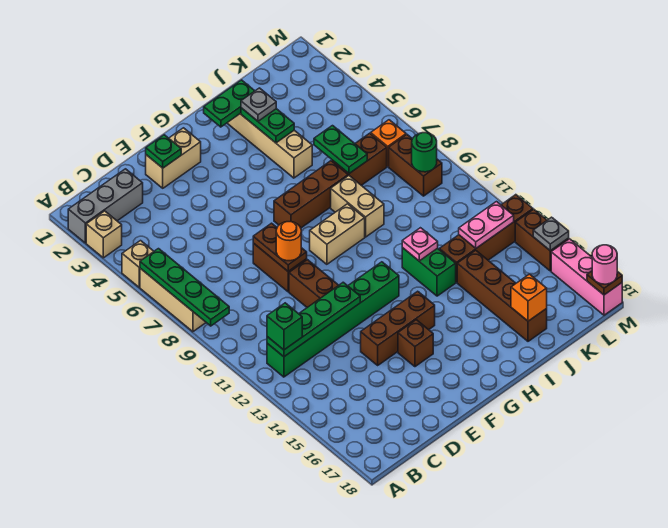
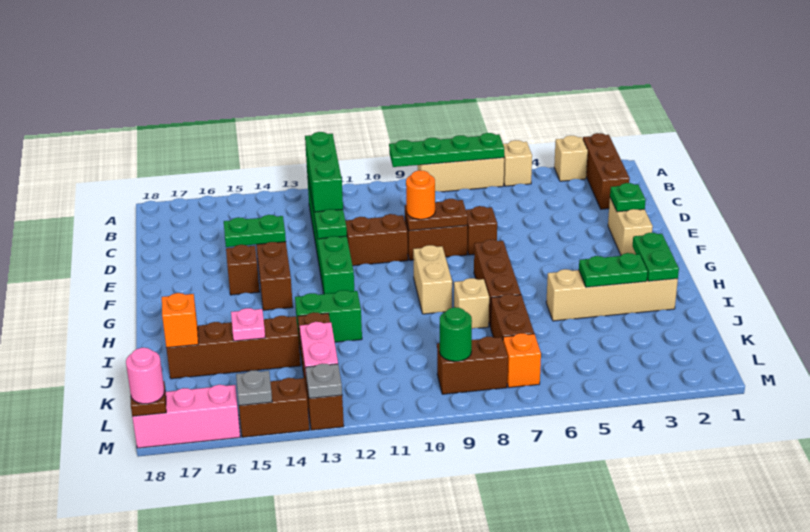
grey brick A2:C2 level 1 -> brown brick A2:C2 level 1
green brick B12 level 3 -> green brick B12:D12 level 3
none -> brown brick E7 level 1
grey plate I3 level 3 -> grey plate M13 level 2
tan brick I8:I9 level 1 -> tan brick I8 level 1
pink plate I12 level 2 -> pink plate J15 level 2
green plate J6:J7 level 2 -> green plate E14:E15 level 2

